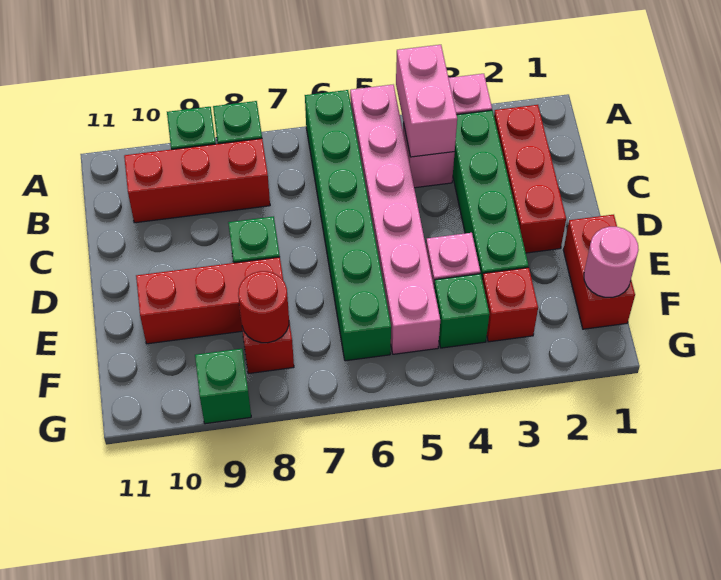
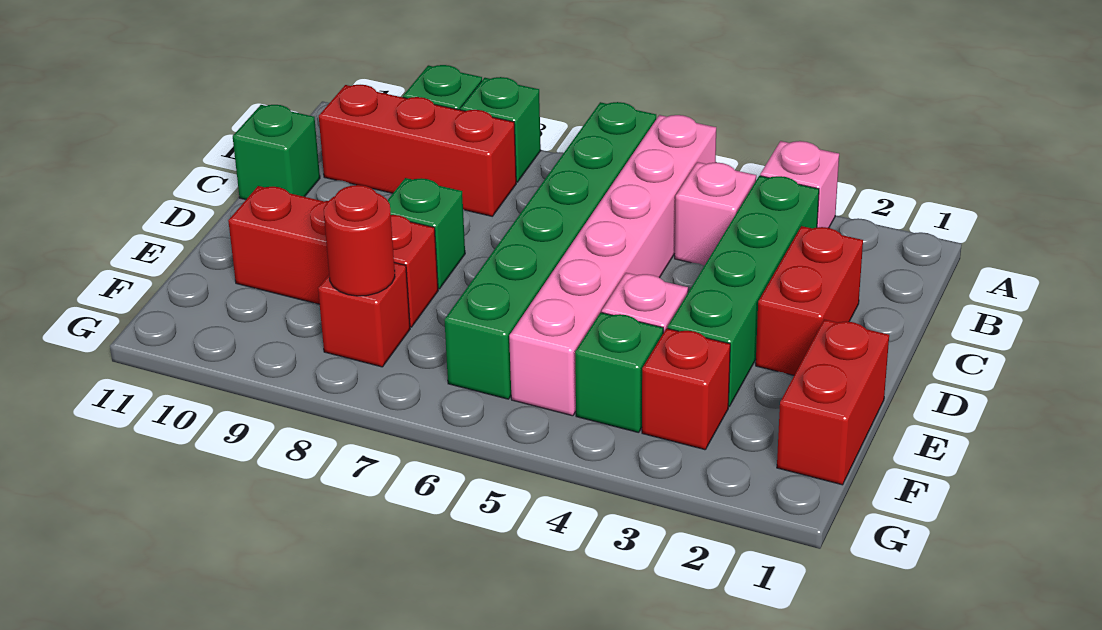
pink brick A4:B4 level 2 -> none
red brick B2:D2 level 1 -> red brick C2:D2 level 1
pink round brick F1 level 2 -> none
green brick G9 level 1 -> green brick C11 level 1

